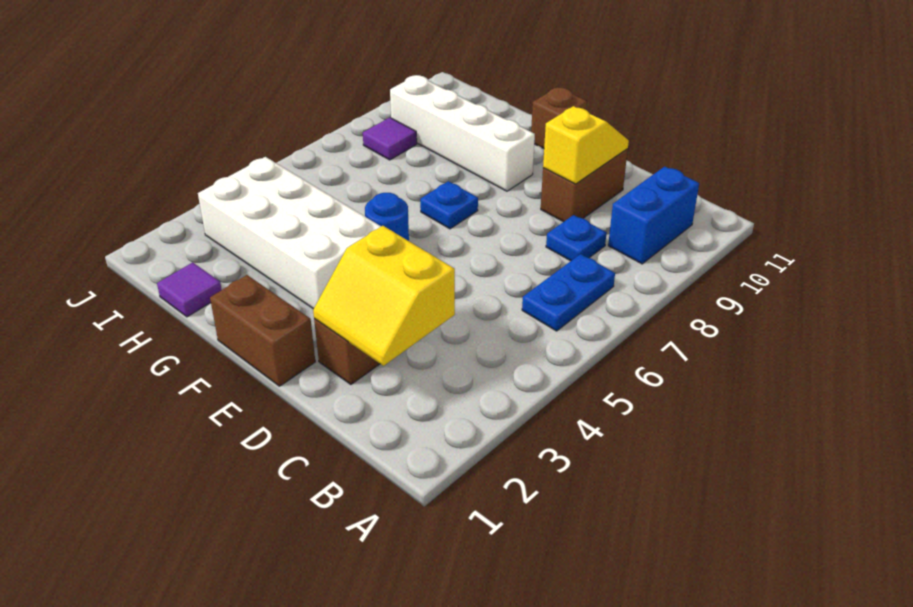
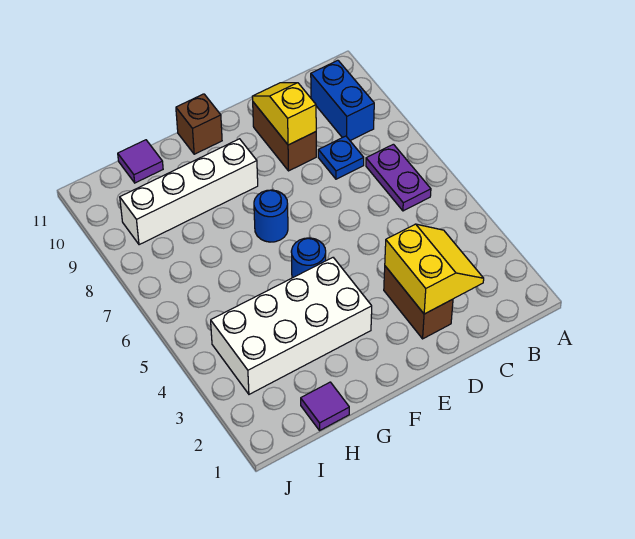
blue plate B6:B7 level 1 -> purple plate B6:B7 level 1
yellow slope C2:D3 level 2 top 3 -> yellow slope C2:D3 level 2 top D
brown brick E1:F1 level 1 -> none
blue plate F7 level 1 -> blue round brick F7 level 1
purple tile I8 level 1 -> purple tile H11 level 1

